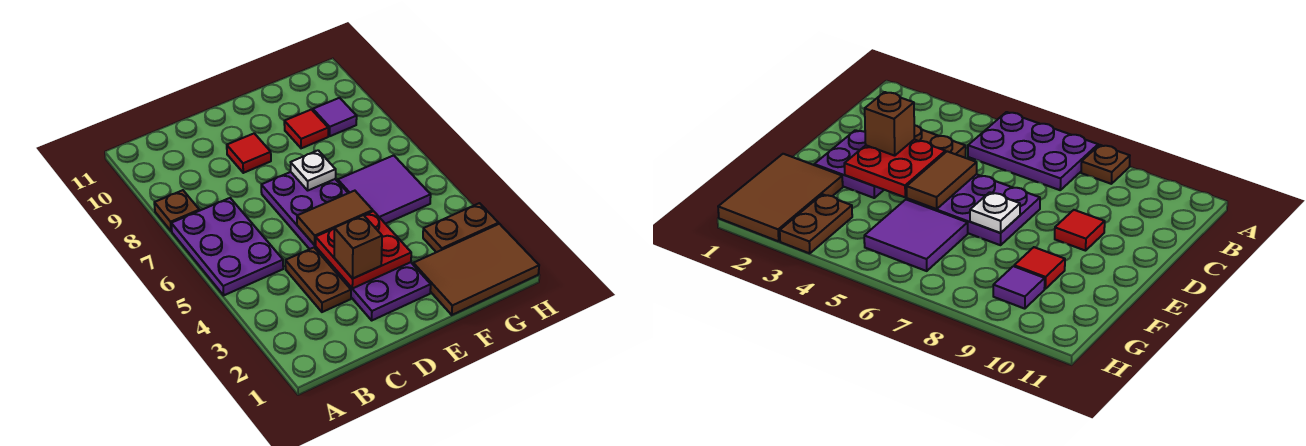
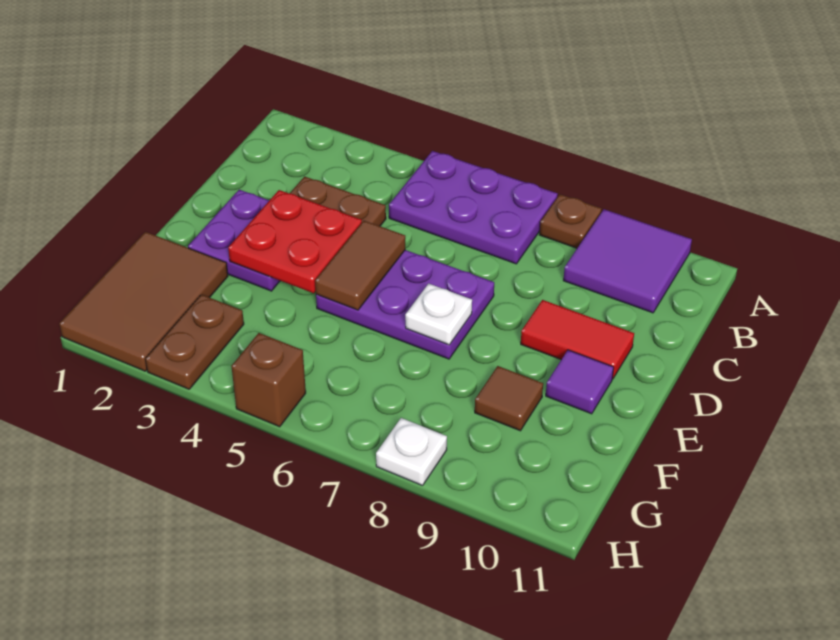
brown brick D3 level 3 -> brown brick H5 level 1
red tile D9 level 1 -> red tile D9:D10 level 1
purple tile F5:G6 level 1 -> purple tile A9:B10 level 1
red tile F9 level 1 -> brown tile F9 level 1
purple tile G9 level 1 -> purple tile E10 level 1
none -> white plate H8 level 1

